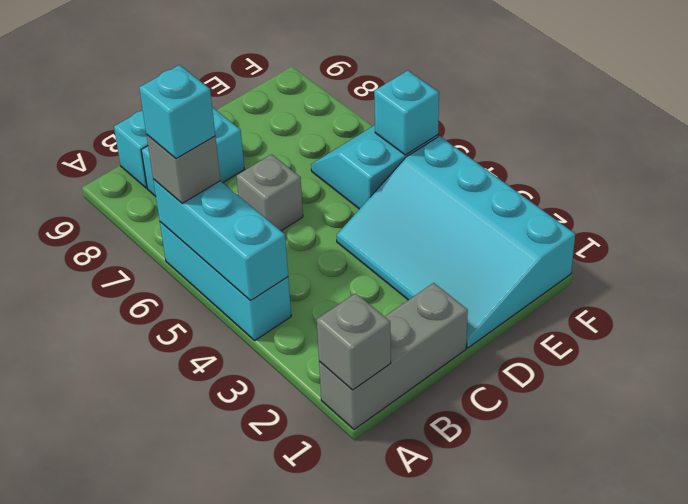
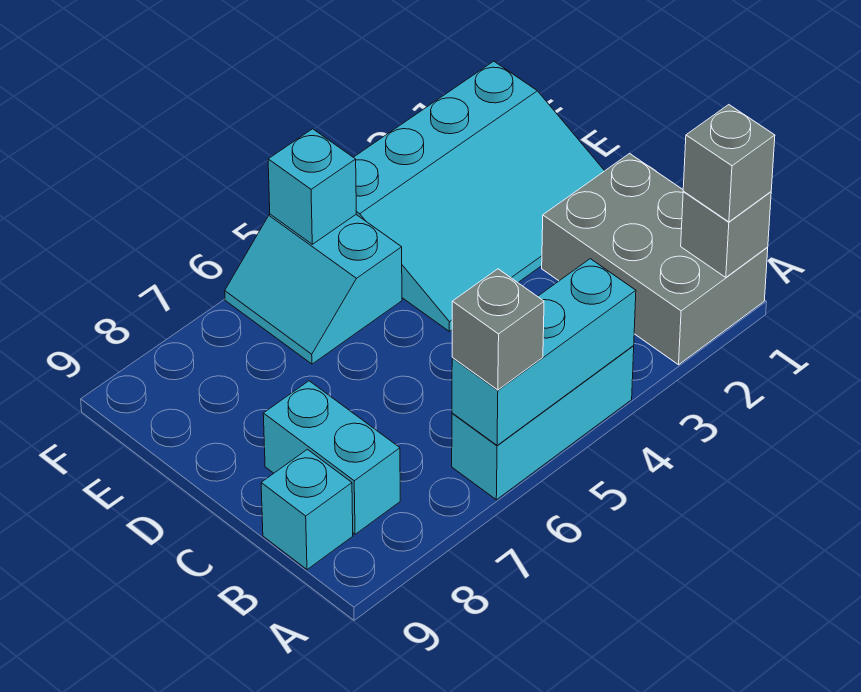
grey brick A1:C1 level 1 -> grey brick A1:C2 level 1
cyan brick A6 level 4 -> none
grey brick C6 level 1 -> grey brick A1 level 3

